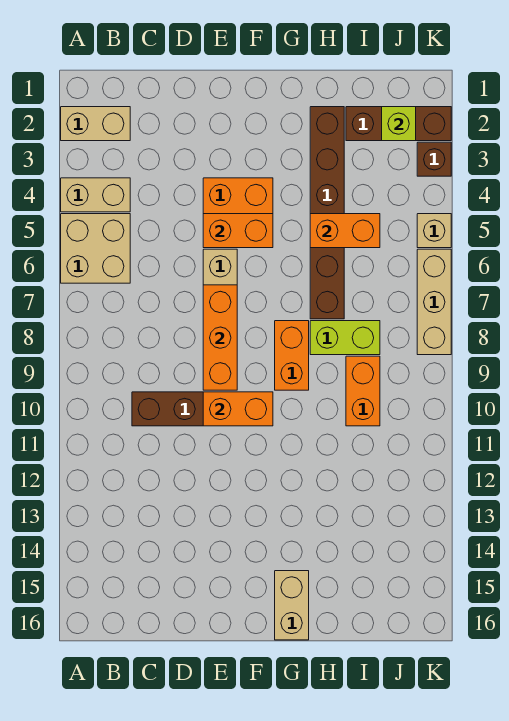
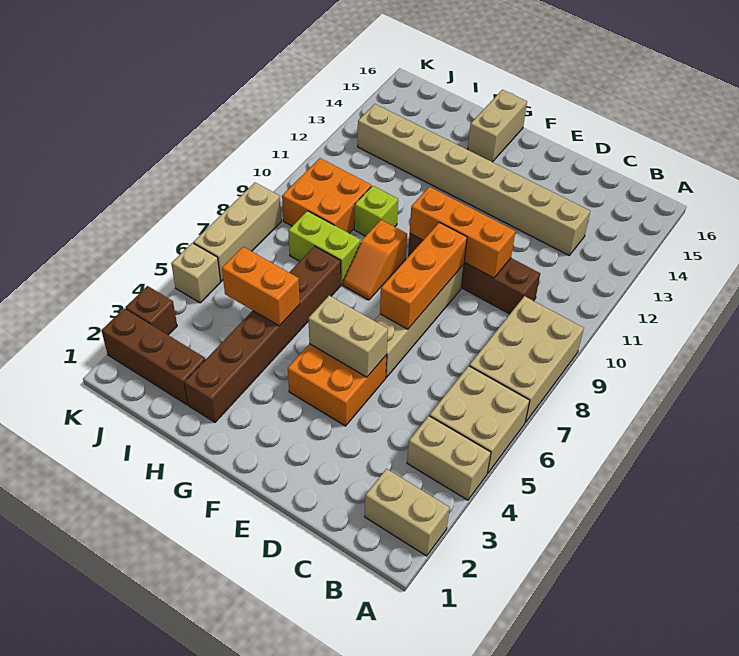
none -> tan brick A7:B9 level 1
none -> tan brick C13:J13 level 1
orange brick E5:F5 level 2 -> tan brick E5:F5 level 2
orange brick E10:F10 level 2 -> orange brick D10:F10 level 2
orange brick G8:G9 level 1 -> orange slope G8:G9 level 1 top 9
orange brick I9:I10 level 1 -> orange brick I9:J10 level 1
lime brick J2 level 2 -> lime brick H10 level 1

